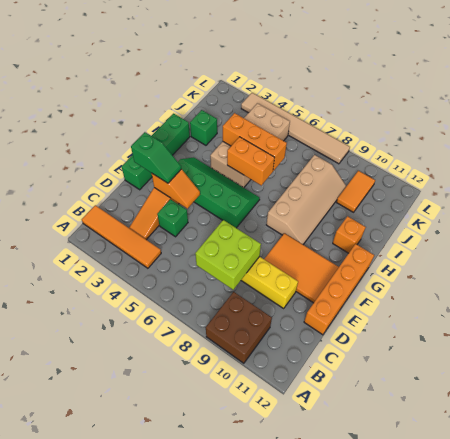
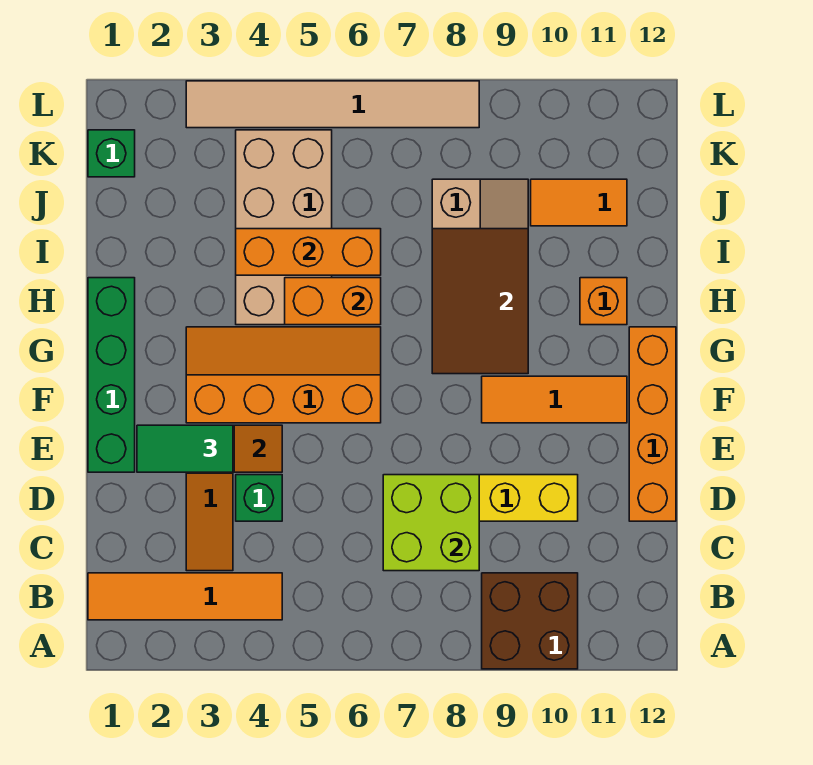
green slope E2:E3 level 3 top 2 -> green tile E2:E3 level 3
orange tile E9:F11 level 1 -> orange tile F9:F11 level 1
green slope F3:G6 level 1 top F -> orange slope F3:G6 level 1 top F
none -> brown tile G8:I9 level 2
green brick I2 level 1 -> green brick K1 level 1
orange tile J10:K10 level 1 -> orange tile J10:J11 level 1

